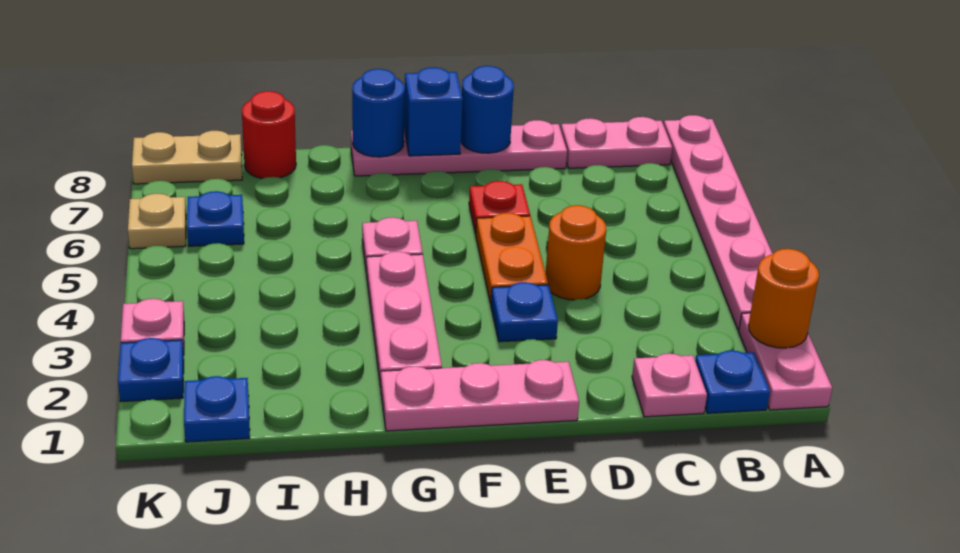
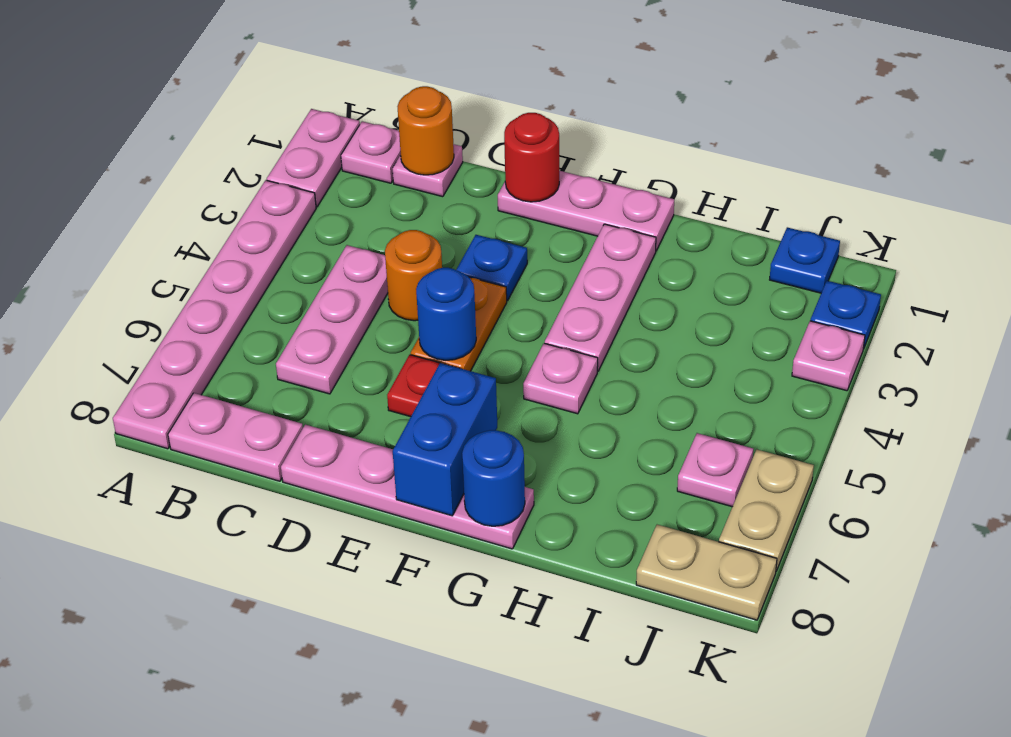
orange round brick A2 level 2 -> orange round brick C1 level 2
blue plate B1 level 1 -> pink plate B1 level 1
none -> pink plate C4:C6 level 1
blue round brick E8 level 2 -> blue round brick E5 level 2
blue brick F8 level 2 -> blue brick F7:F8 level 2
red round brick I8 level 1 -> red round brick E1 level 2
blue plate J6 level 1 -> pink plate J6 level 1
tan plate K6 level 1 -> tan plate K6:K7 level 1

